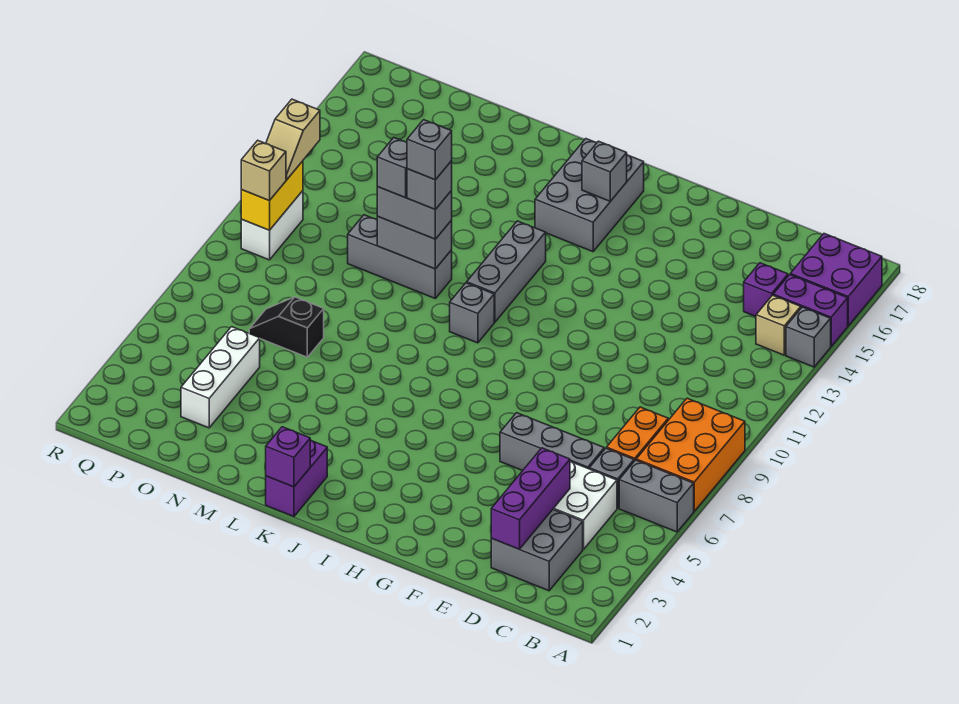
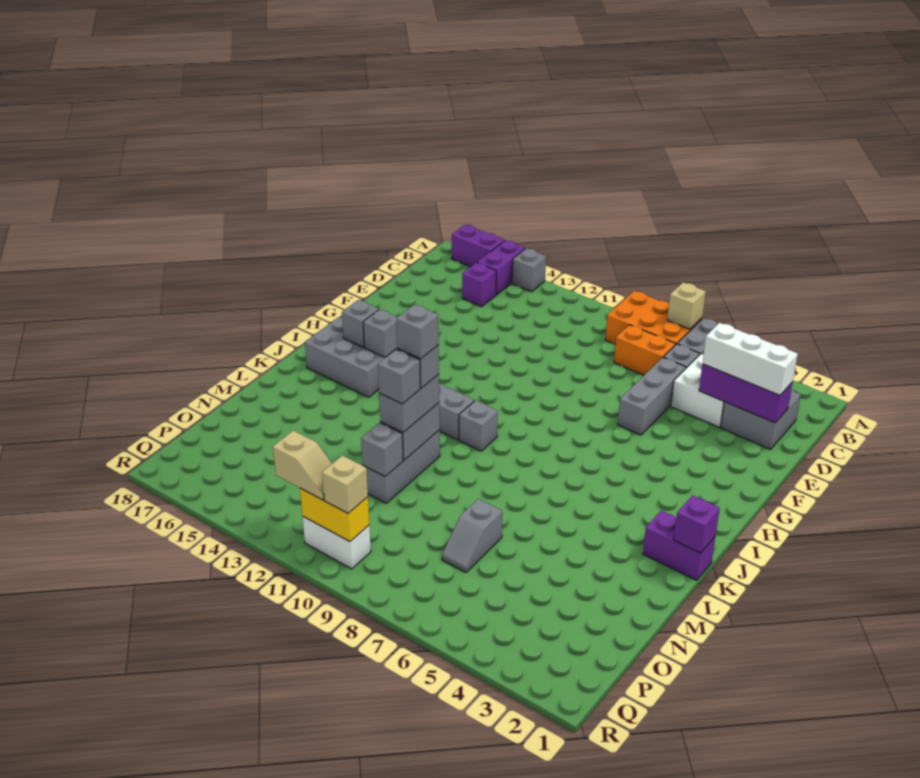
purple brick A16:B17 level 1 -> purple brick A16:A17 level 1
tan brick B14 level 1 -> tan brick A7 level 2
none -> grey brick I15 level 2
black slope N7:O7 level 1 top N -> grey slope N7:O7 level 1 top N
none -> grey brick N11 level 2
white brick O3:O5 level 1 -> white brick D2:D4 level 3

